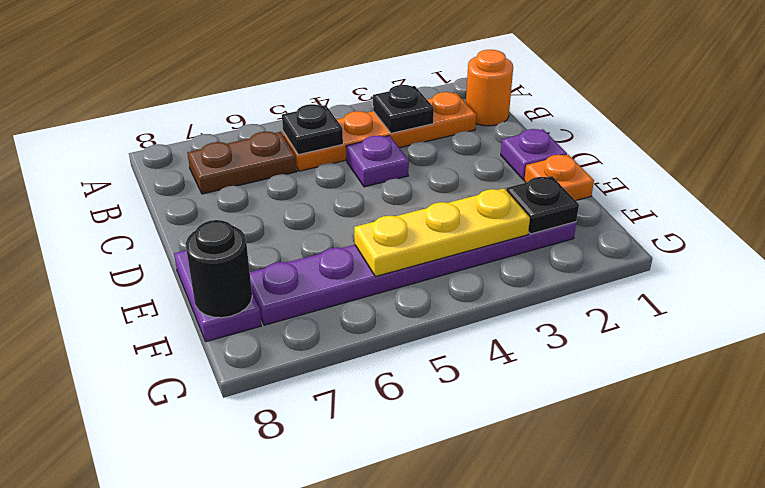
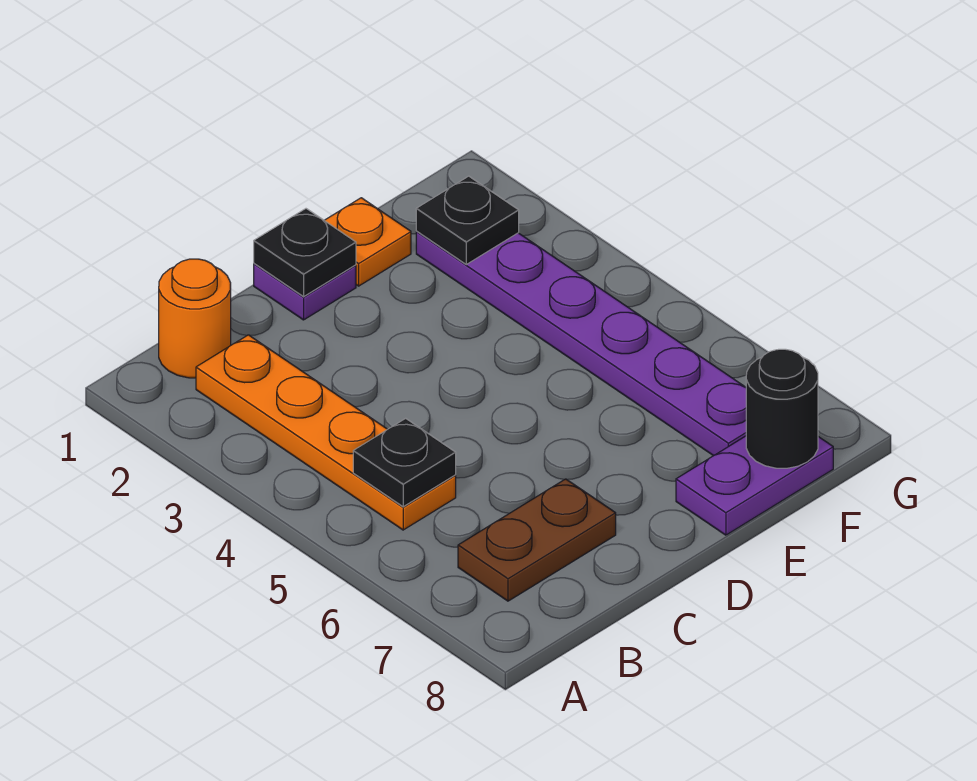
black plate B3 level 2 -> black plate D1 level 2
brown plate B6:B7 level 1 -> brown plate B7:C7 level 1
purple plate C4 level 1 -> none
yellow plate F3:F5 level 2 -> none

